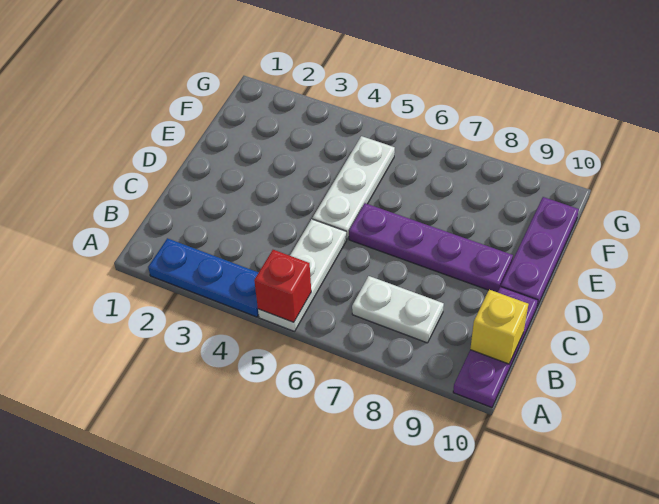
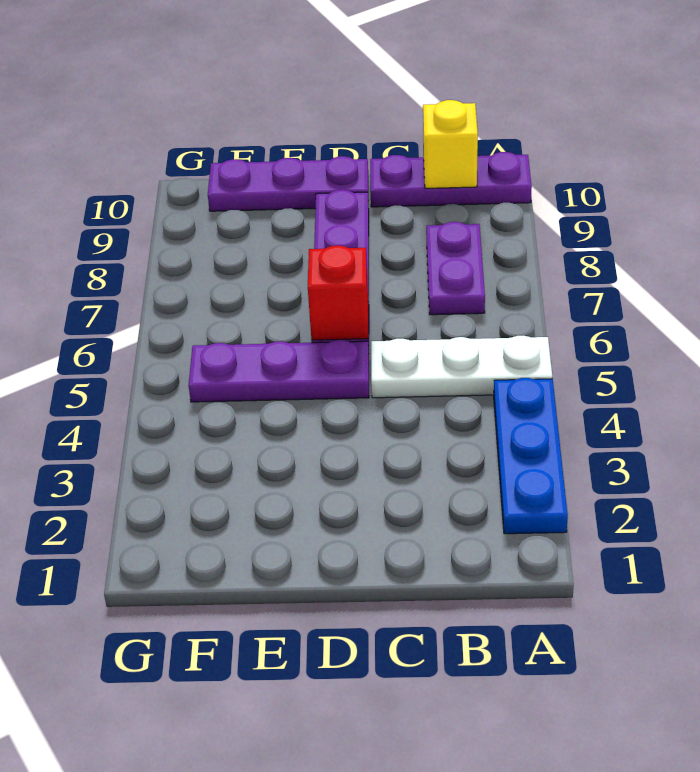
red brick A5 level 2 -> red brick D6 level 2
white plate B7:B8 level 1 -> purple plate B7:B8 level 1
white plate D5:F5 level 1 -> purple plate D5:F5 level 1

